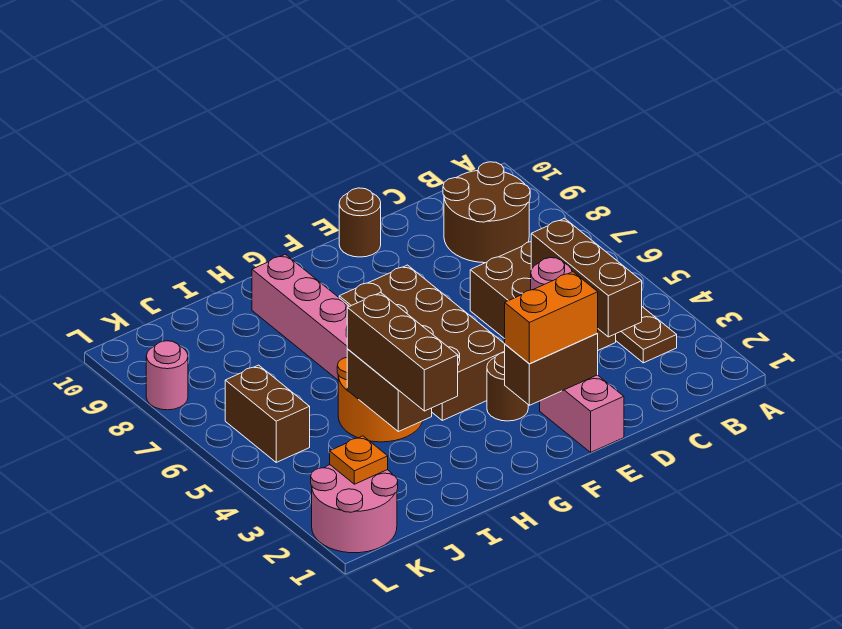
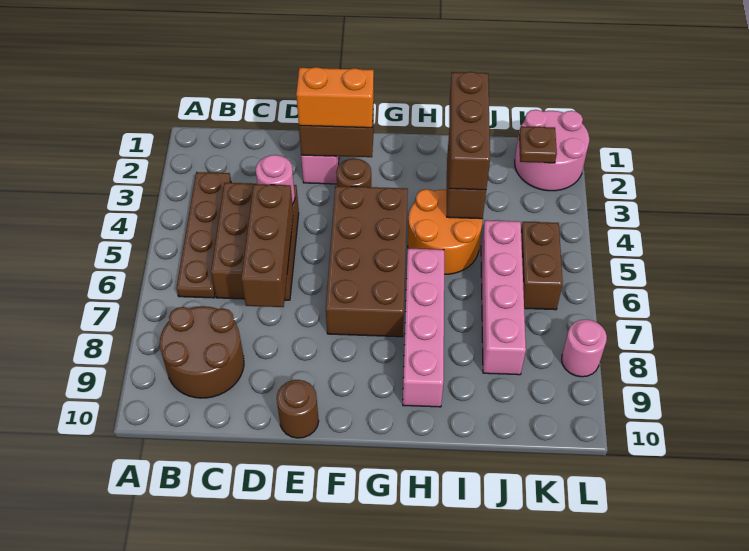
brown brick C3:C5 level 2 -> brown brick D5:D7 level 2
none -> pink brick J5:J8 level 1
orange plate K2 level 2 -> brown plate K2 level 2

